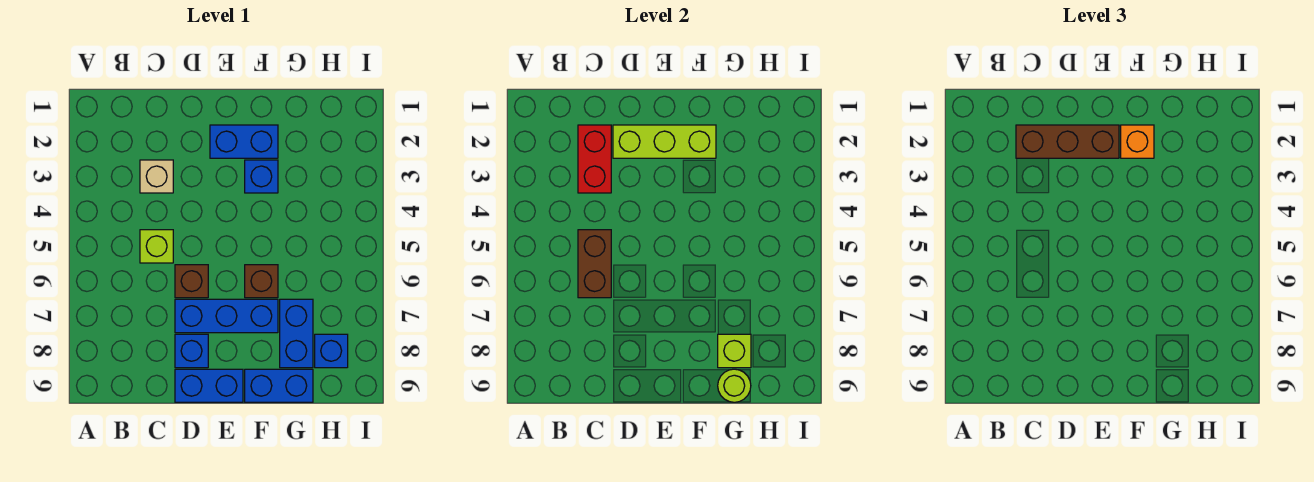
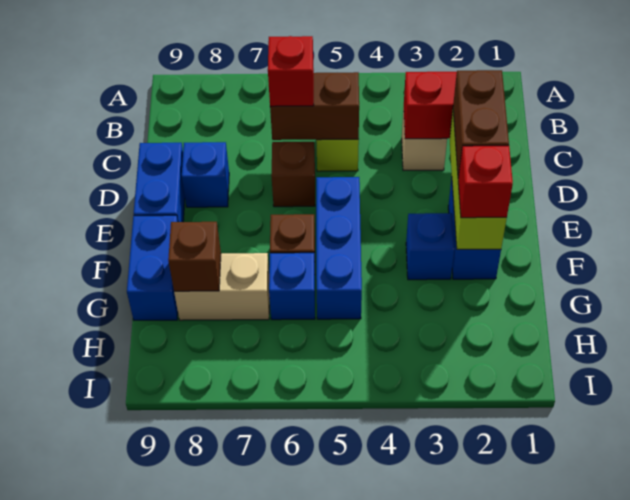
brown brick C2:E2 level 3 -> brown brick D2:E2 level 3
none -> red brick C6 level 3
blue brick D7:F7 level 1 -> blue brick E5:G5 level 1
orange brick F2 level 3 -> red brick F2 level 3
blue brick G7:G8 level 1 -> tan brick G7:G8 level 1
lime brick G8 level 2 -> brown brick G8 level 2
lime round brick G9 level 2 -> none
blue brick H8 level 1 -> blue brick G6 level 1

